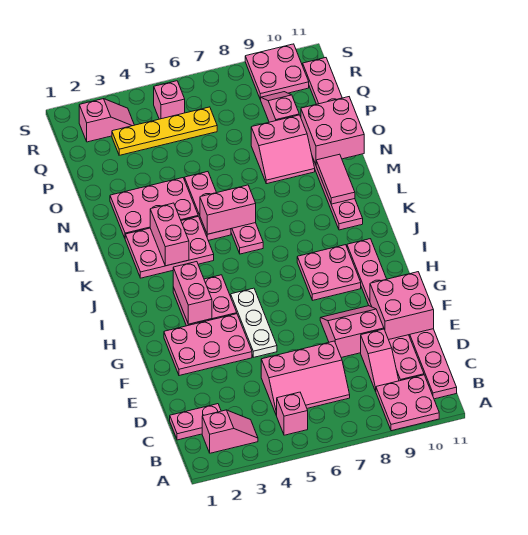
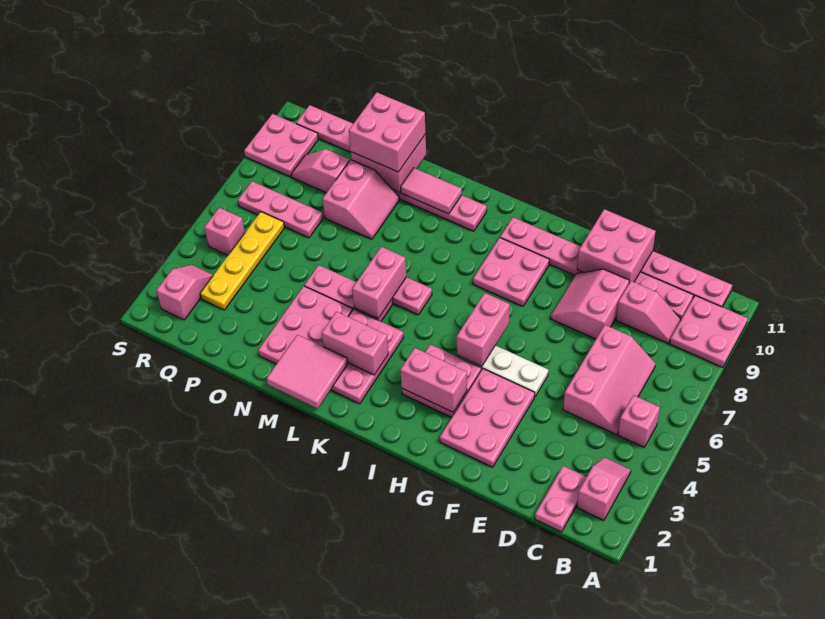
none -> pink brick H5:H6 level 2
none -> pink tile L1:M2 level 2
none -> pink brick N10:O11 level 3
none -> pink plate P7:R7 level 1

